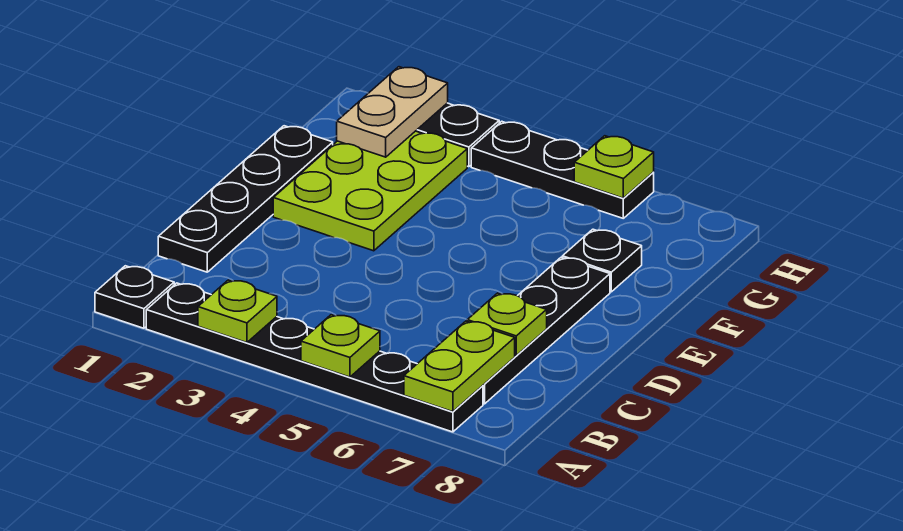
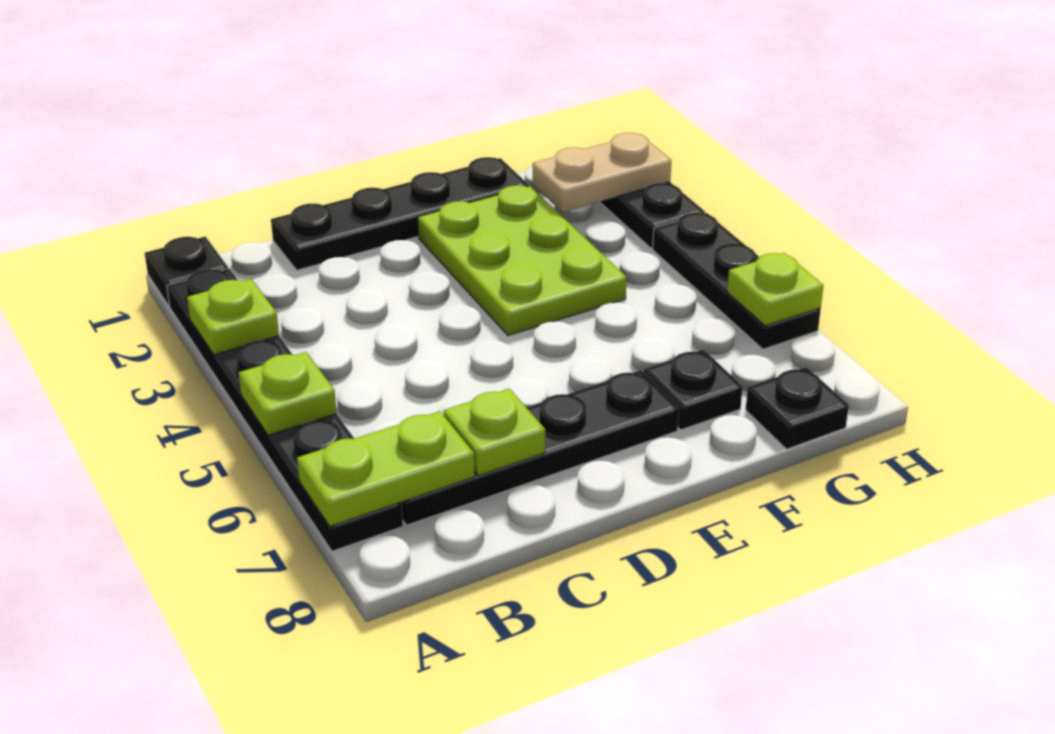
lime plate E2:G3 level 1 -> lime plate E2:F4 level 1
none -> black plate G8 level 1

